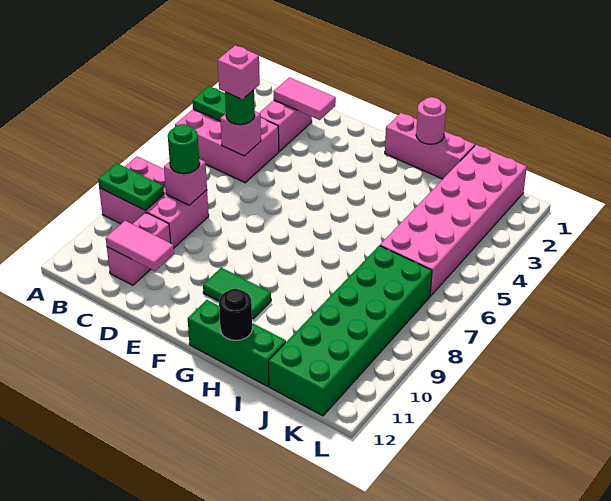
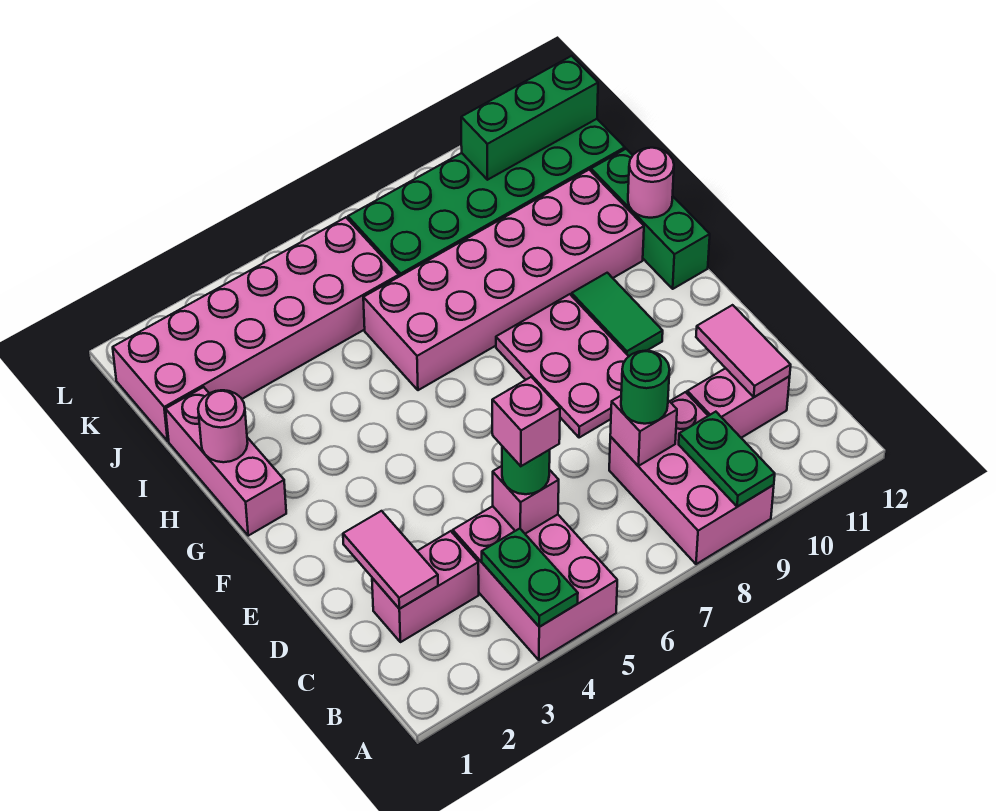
none -> pink plate E8:G9 level 1
none -> pink brick H6:I11 level 1
black round brick H12 level 2 -> pink round brick H12 level 2
none -> green brick K10:K12 level 2

